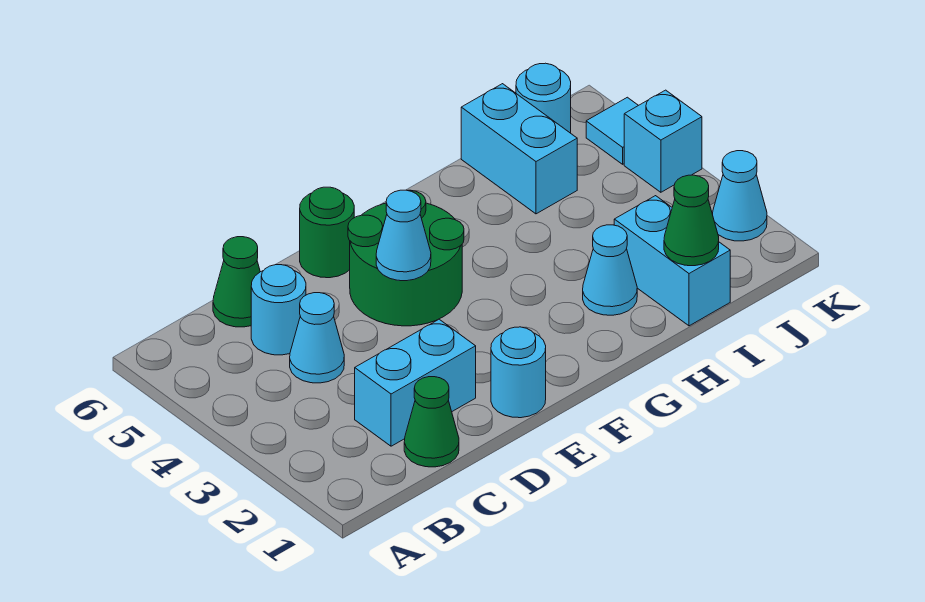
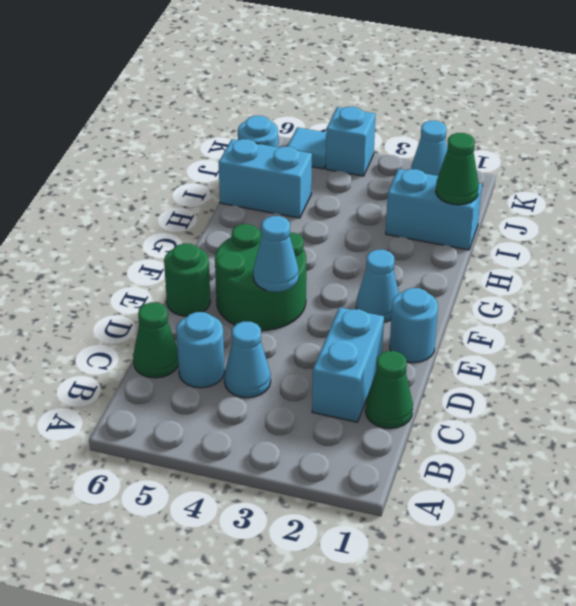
cyan cone H2 level 1 -> cyan cone F2 level 1

